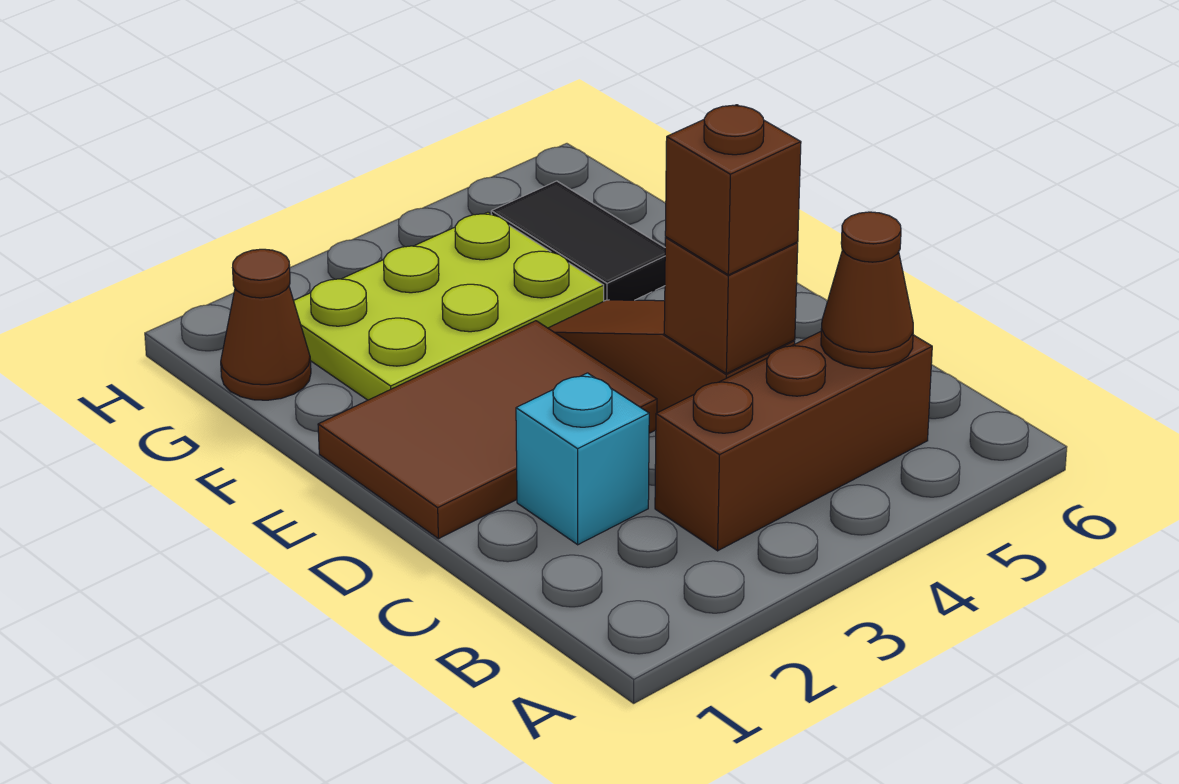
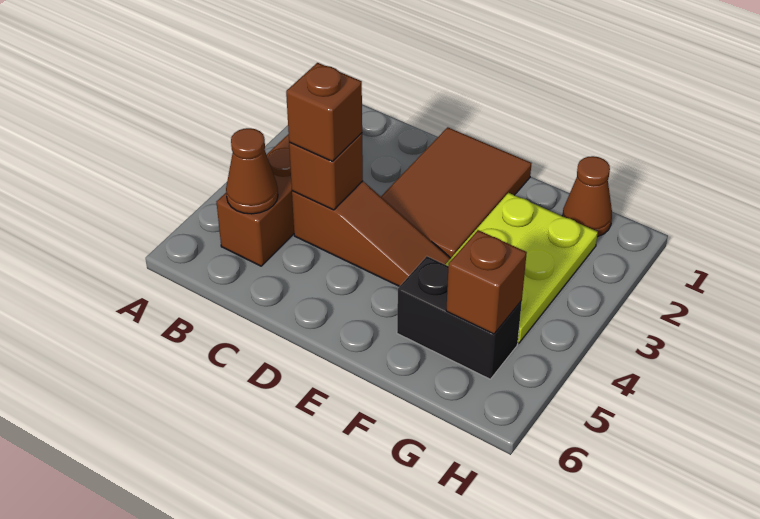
cyan brick C2 level 1 -> none
black tile F5:G5 level 1 -> black brick F5:G5 level 1
none -> brown brick G5 level 2

